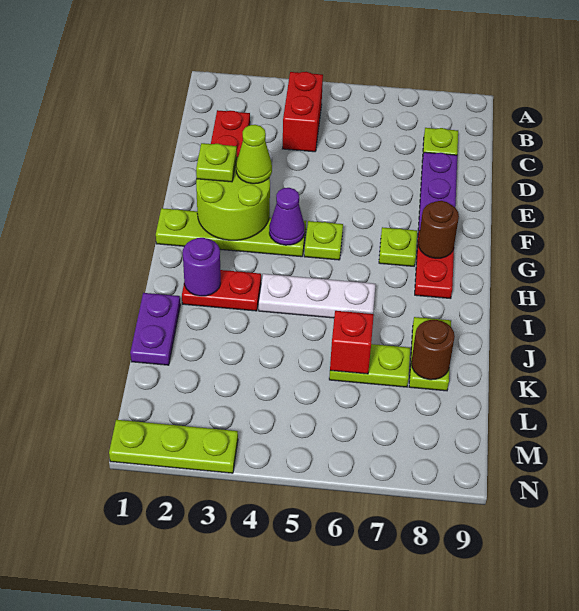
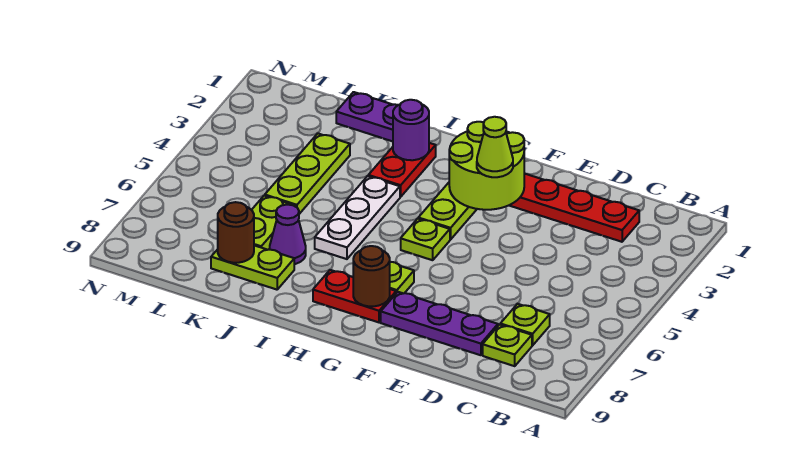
red brick B4:C4 level 1 -> none
lime plate F2 level 3 -> lime plate C7 level 1
purple cone G4 level 2 -> purple cone J7 level 1
red brick K6 level 2 -> none
lime plate N1:N3 level 1 -> lime plate K3:K5 level 1

